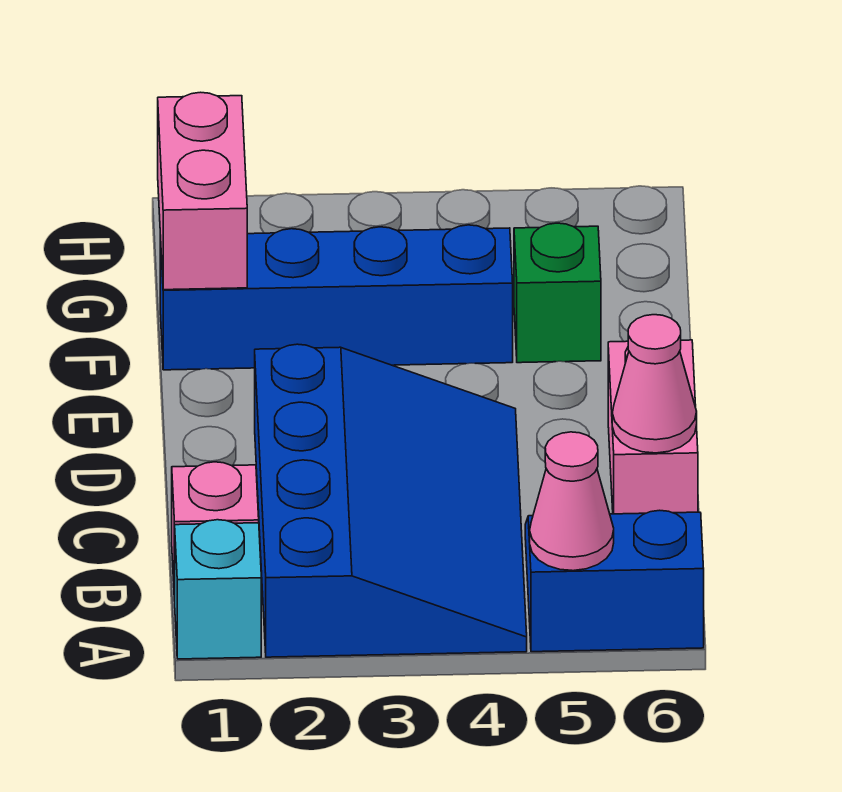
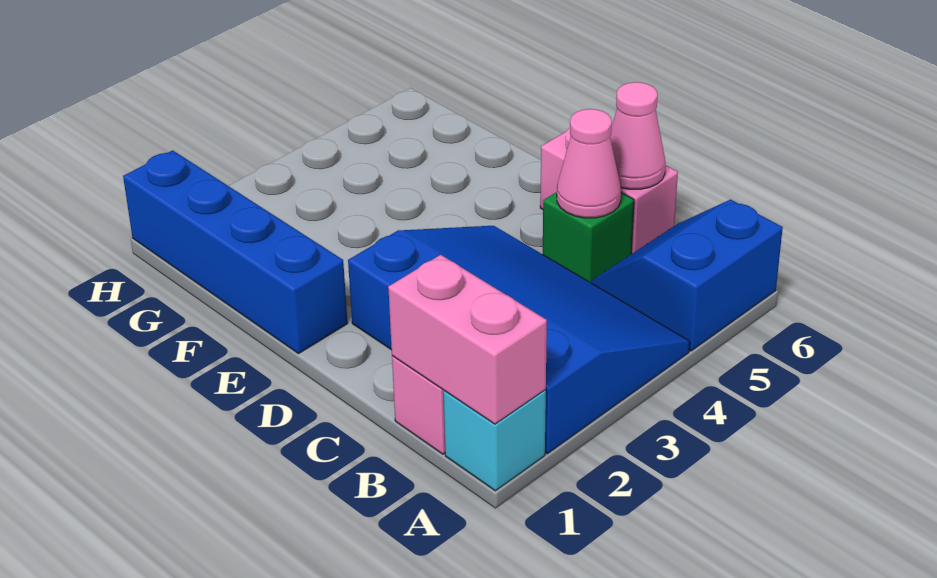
pink cone A5 level 2 -> pink cone C5 level 2
blue brick F1:F4 level 1 -> blue brick E1:H1 level 1
pink brick F1:G1 level 2 -> pink brick A1:B1 level 2
green brick F5 level 1 -> green brick C5 level 1

